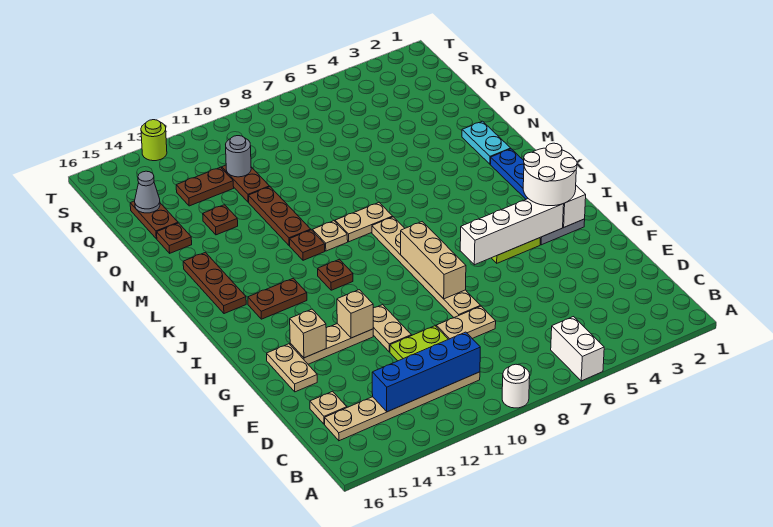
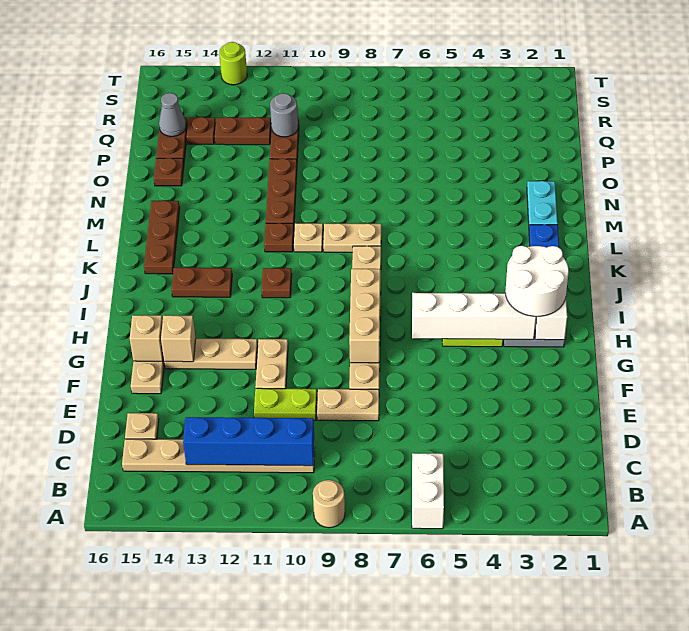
white round brick A9 level 1 -> tan round brick A9 level 1
tan brick G12 level 2 -> tan brick G15 level 2
brown plate O13 level 1 -> brown plate Q14 level 1

